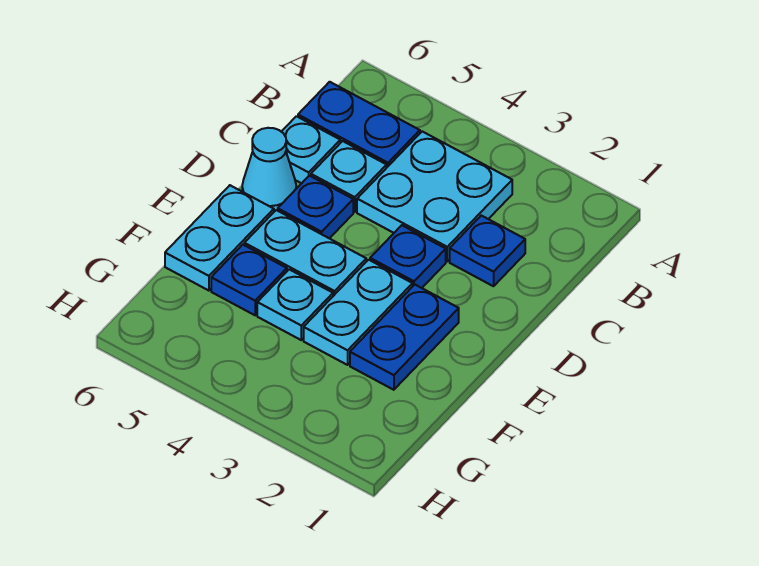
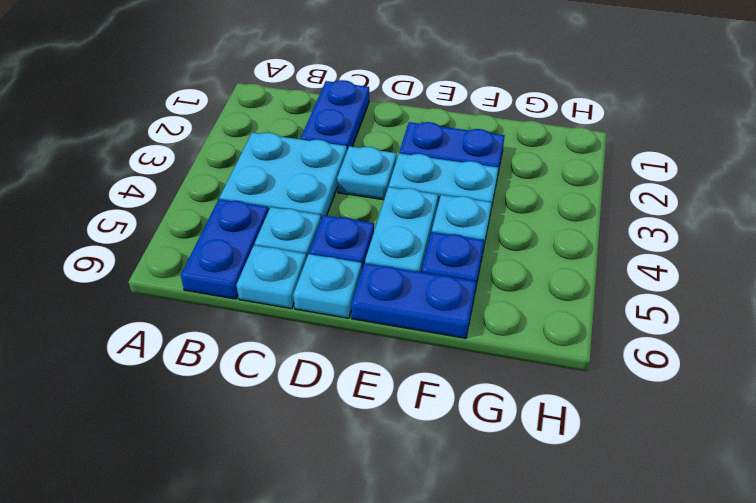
blue plate C2 level 1 -> blue plate C1:C2 level 1
blue plate D3 level 1 -> cyan plate D3 level 1
cyan cone D6 level 1 -> cyan plate D6 level 1
cyan plate E6:F6 level 1 -> blue plate E6:F6 level 1

